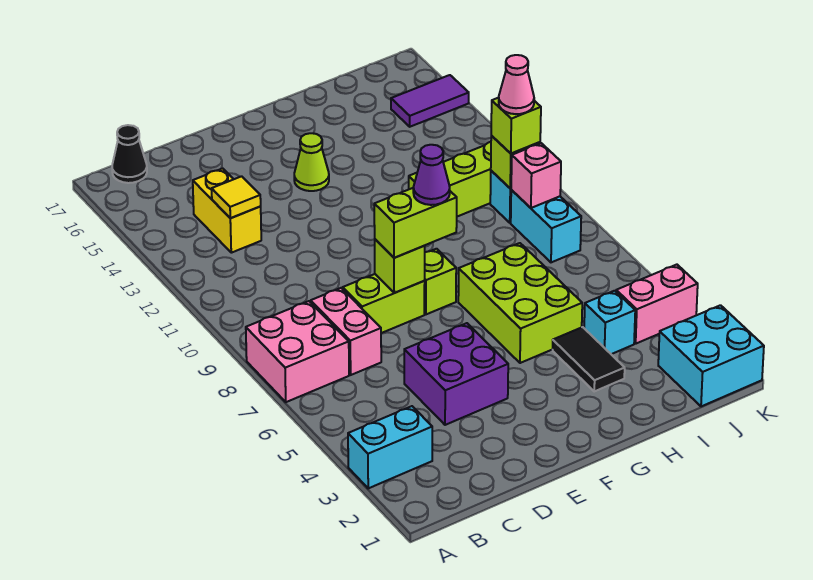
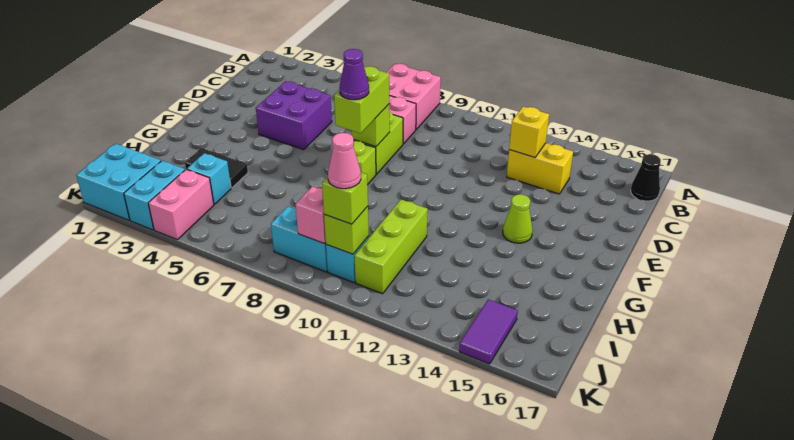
cyan brick A3:B3 level 1 -> cyan brick J3:K3 level 1
yellow tile C13 level 2 -> yellow brick C13 level 2
lime brick G5:H7 level 1 -> none

